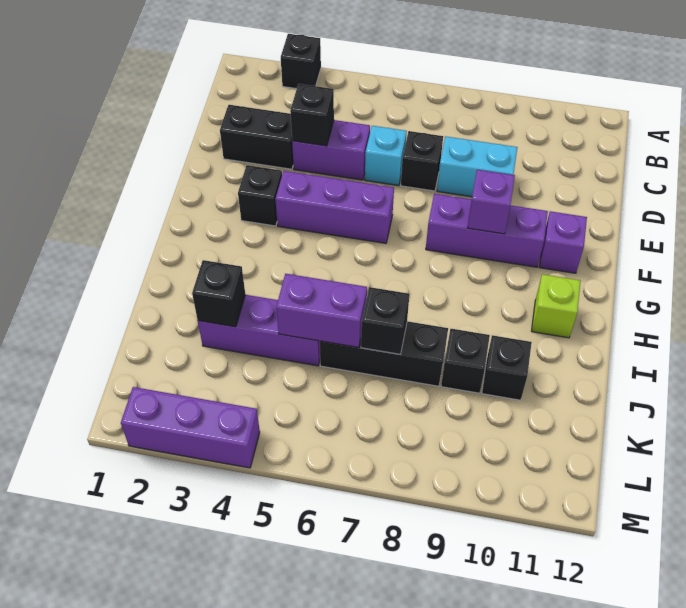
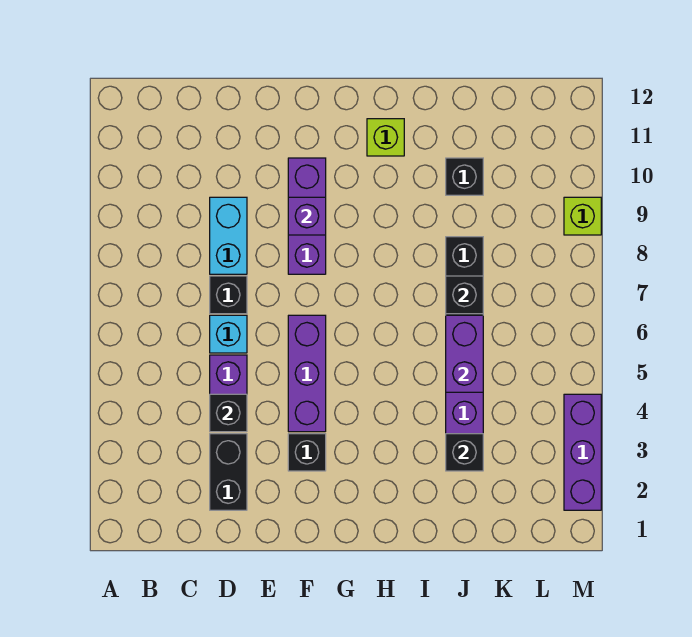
black brick A3 level 1 -> none
purple brick F11 level 1 -> none
black brick J9 level 1 -> none
none -> lime brick M9 level 1

